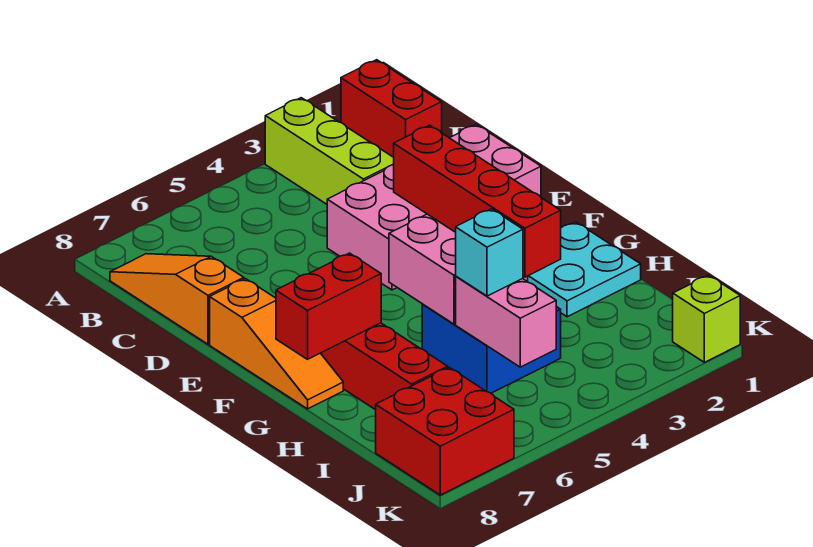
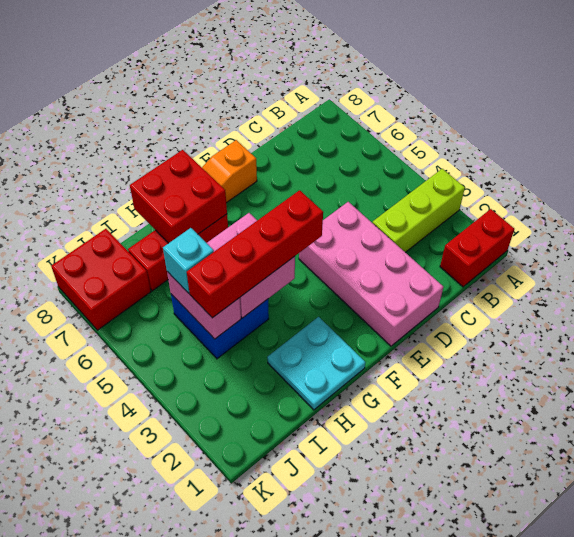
orange slope B8:D8 level 1 top D -> none
red brick G7:G8 level 2 -> red brick G7:H8 level 2
pink brick I5:J5 level 2 -> pink brick I4:I5 level 2
lime brick K1 level 1 -> none

